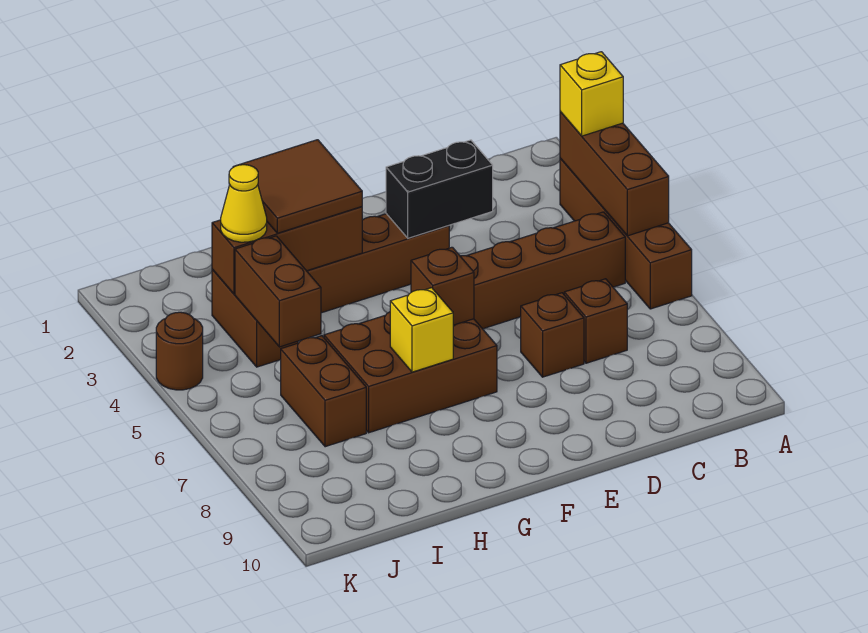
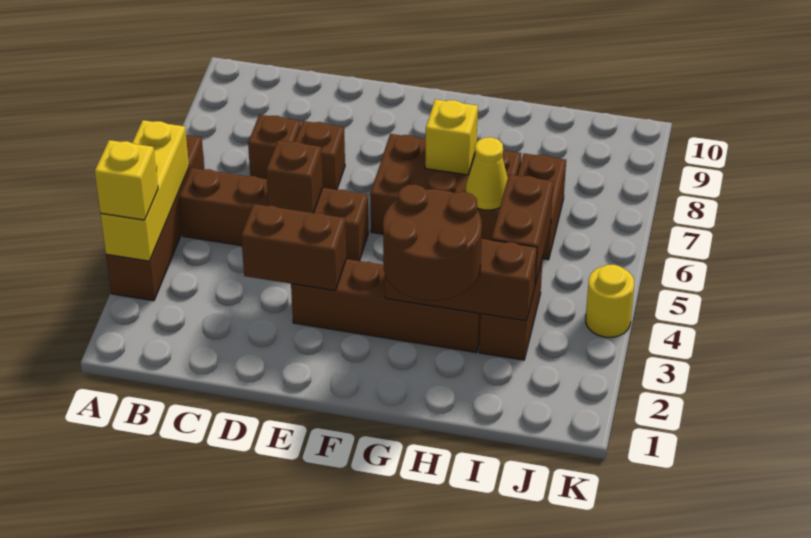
brown brick A3:A5 level 2 -> yellow brick A3:A5 level 2
black brick D3:E3 level 2 -> brown brick D3:E3 level 2
brown brick F6 level 2 -> brown brick D5 level 2
brown tile G2:H3 level 3 -> brown round brick G2:H3 level 3
yellow cone I3 level 3 -> yellow cone H6 level 2
brown round brick K4 level 1 -> yellow round brick K4 level 1

